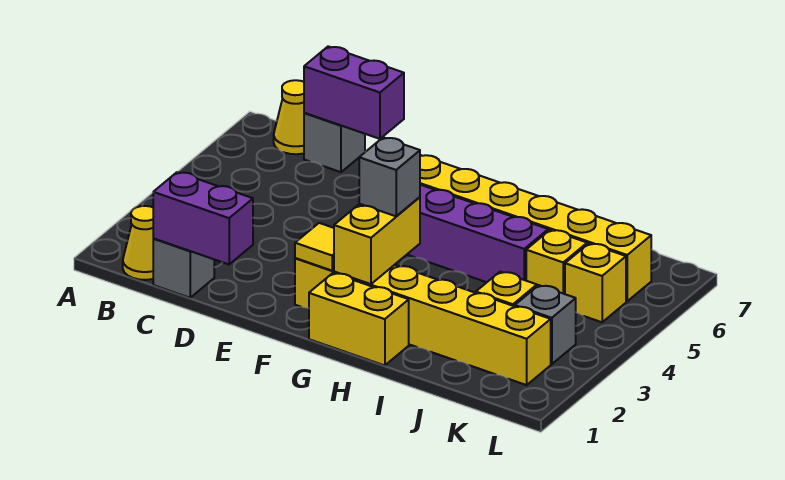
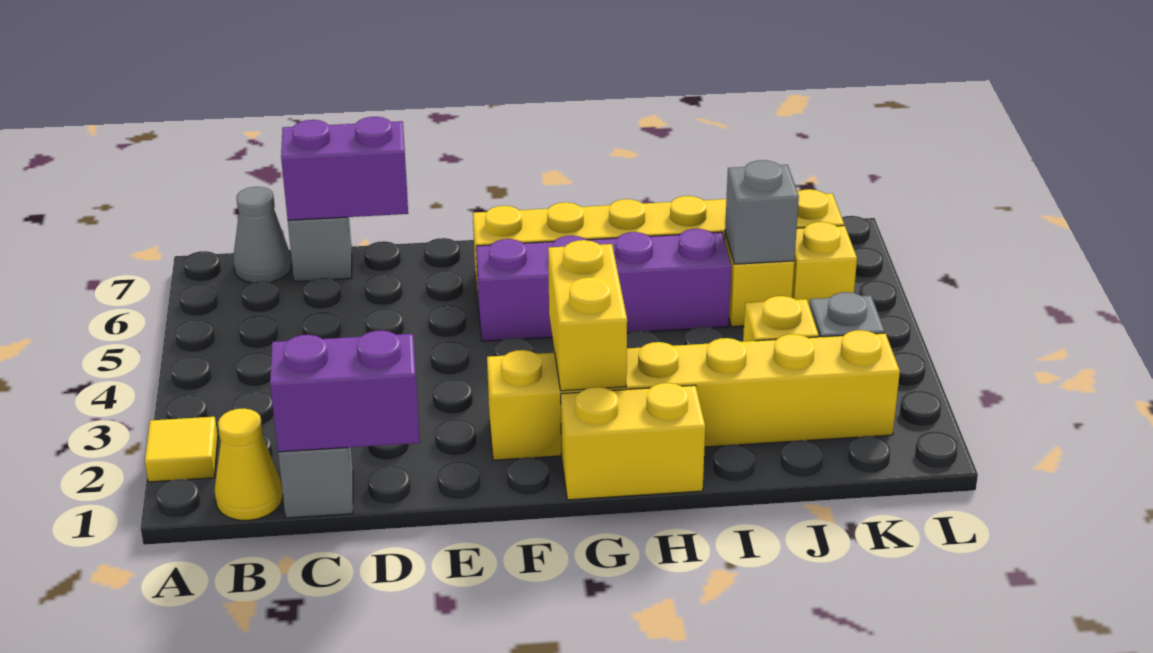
yellow cone B7 level 1 -> grey cone B7 level 1
yellow tile F2 level 2 -> yellow tile A2 level 1
grey brick G3 level 3 -> grey brick J5 level 2

